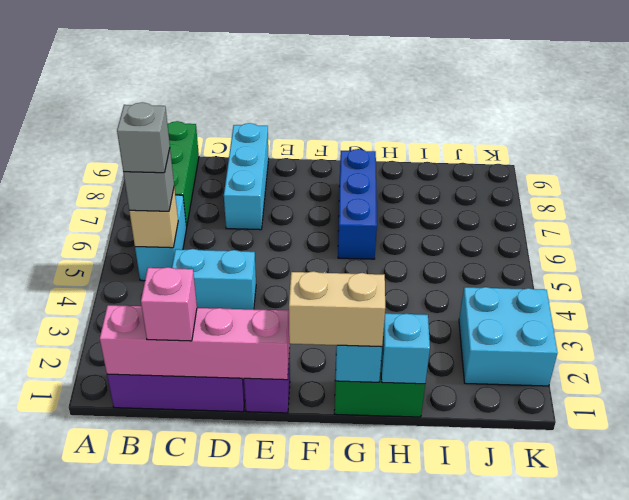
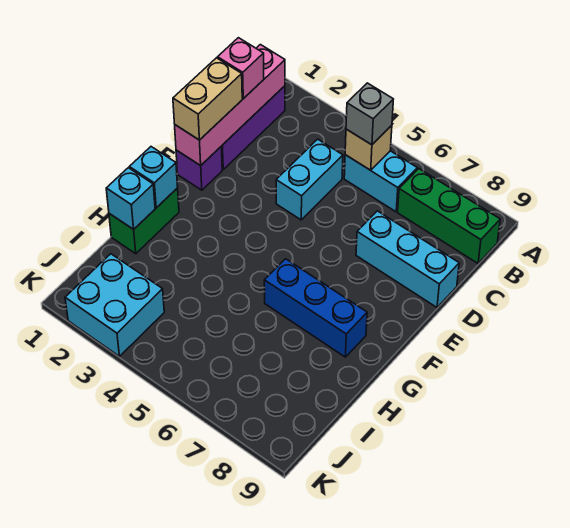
grey brick B5 level 4 -> none
tan brick F1:G1 level 3 -> tan brick D1:E1 level 3

